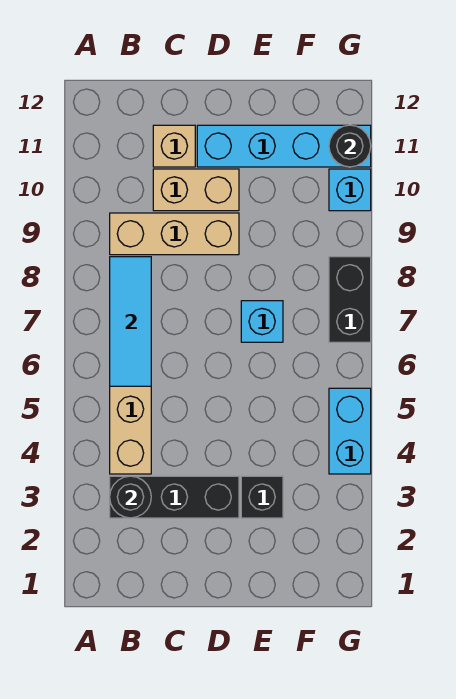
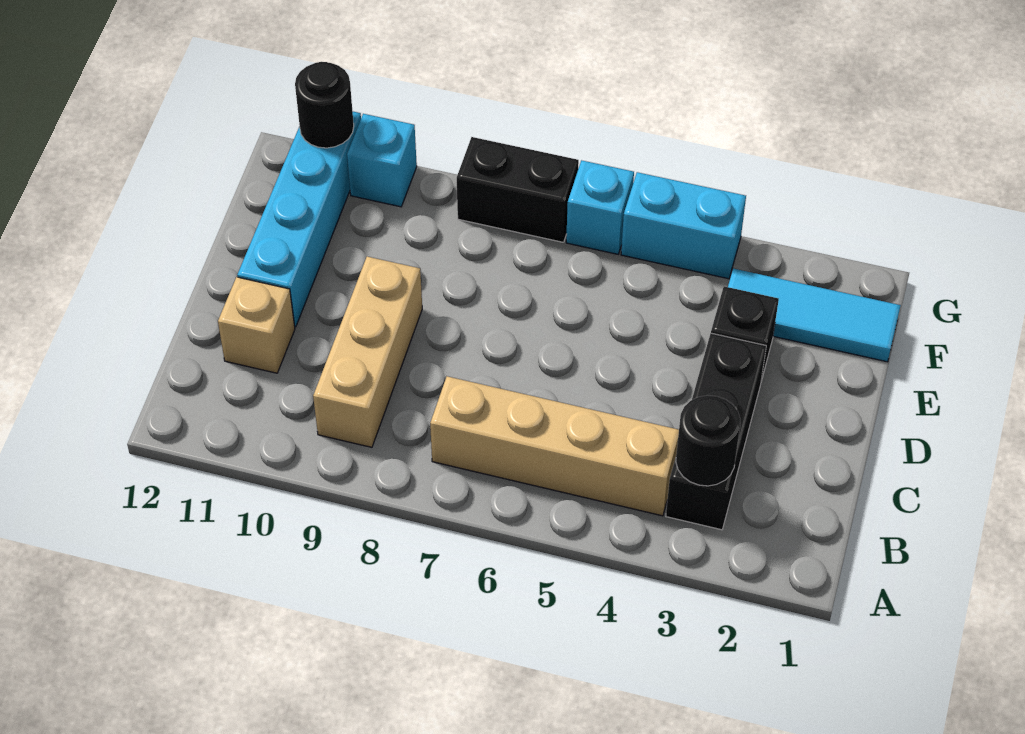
cyan tile B6:B8 level 2 -> cyan tile F1:F3 level 1
tan brick C10:D10 level 1 -> none
cyan brick E7 level 1 -> cyan brick G6 level 1

